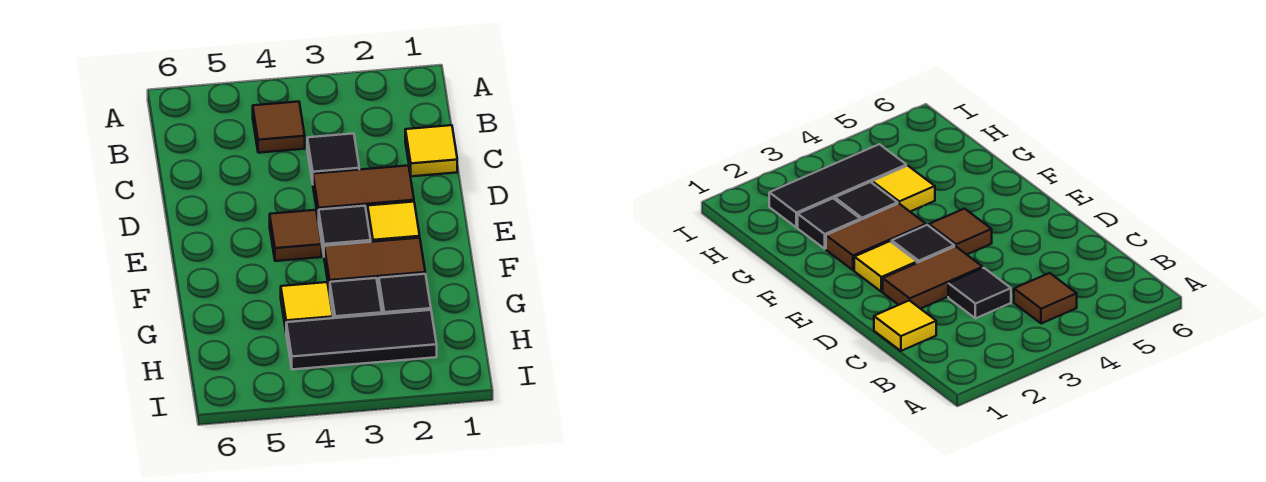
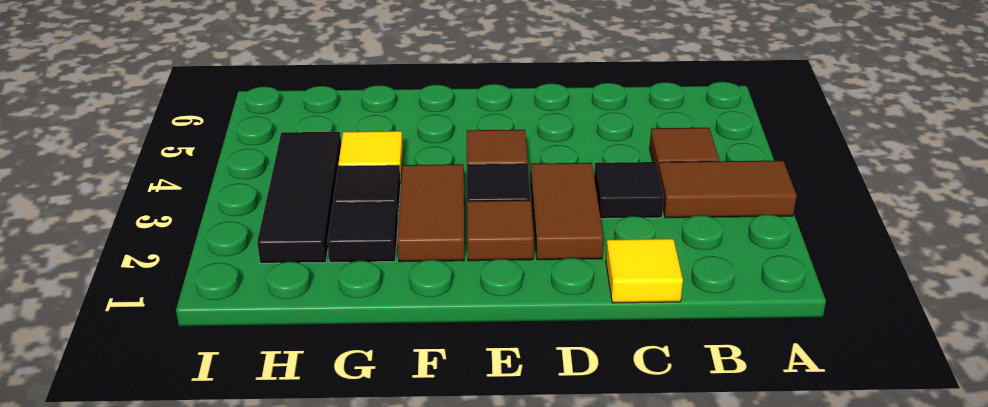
none -> brown tile A3:B3 level 1
yellow tile E2 level 1 -> brown tile E2 level 1

